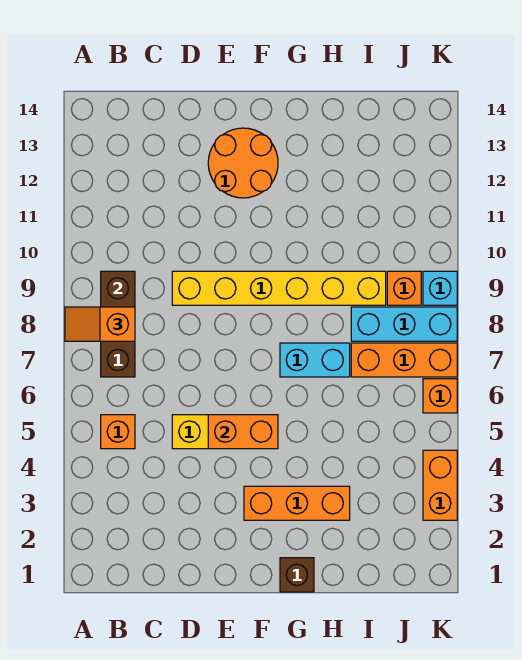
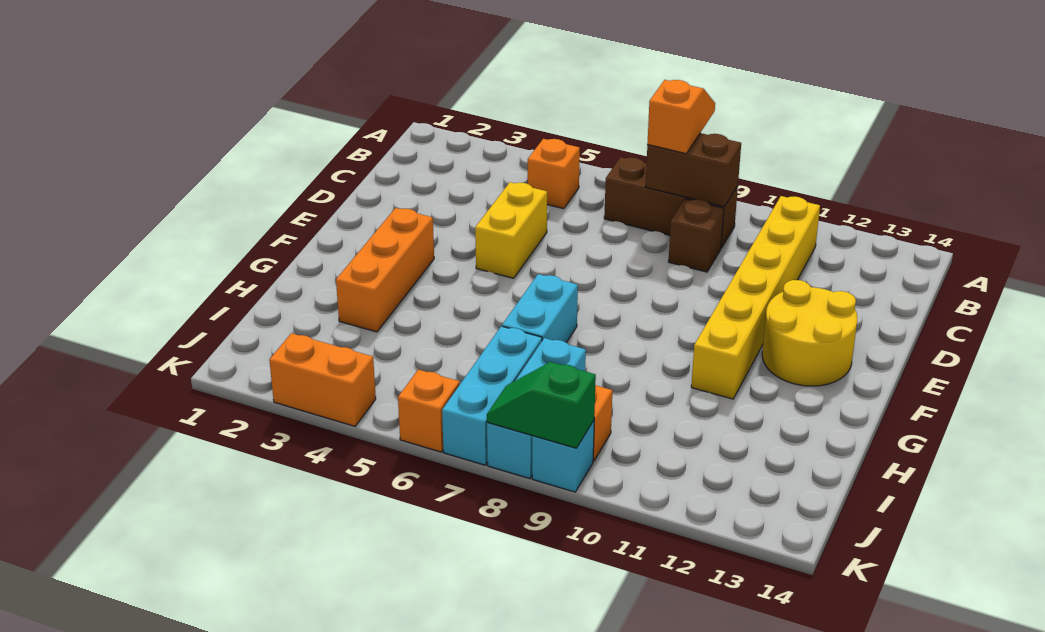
yellow brick D9:I9 level 1 -> yellow brick B11:G11 level 1
orange brick E5:F5 level 2 -> none
orange round brick E12:F13 level 1 -> yellow round brick E12:F13 level 1
brown brick G1 level 1 -> brown brick C9 level 1
orange brick I7:K7 level 1 -> cyan brick I7:K7 level 1
none -> green slope K8:K9 level 2 top 9

